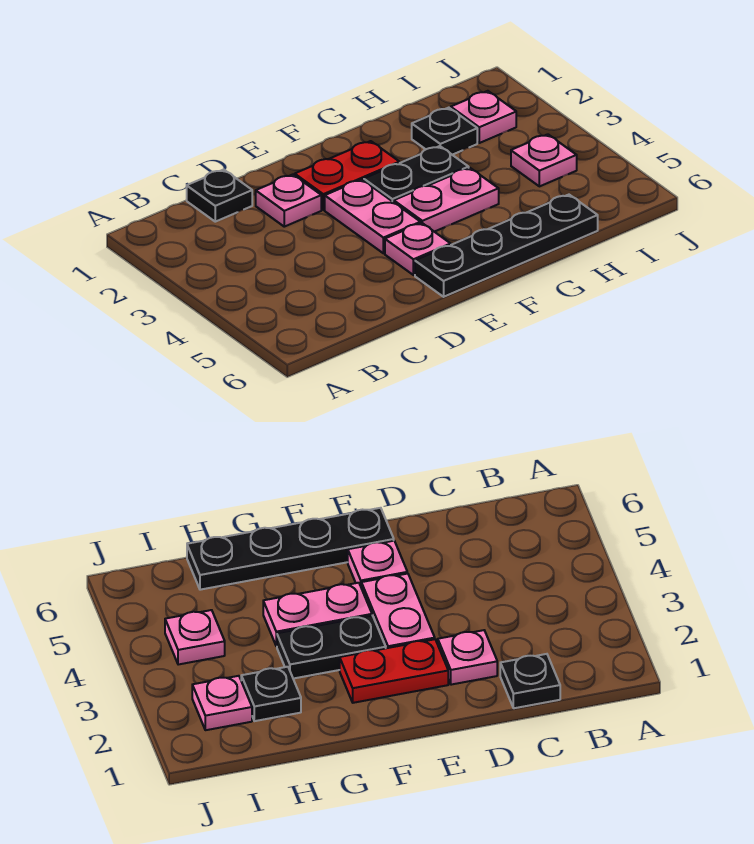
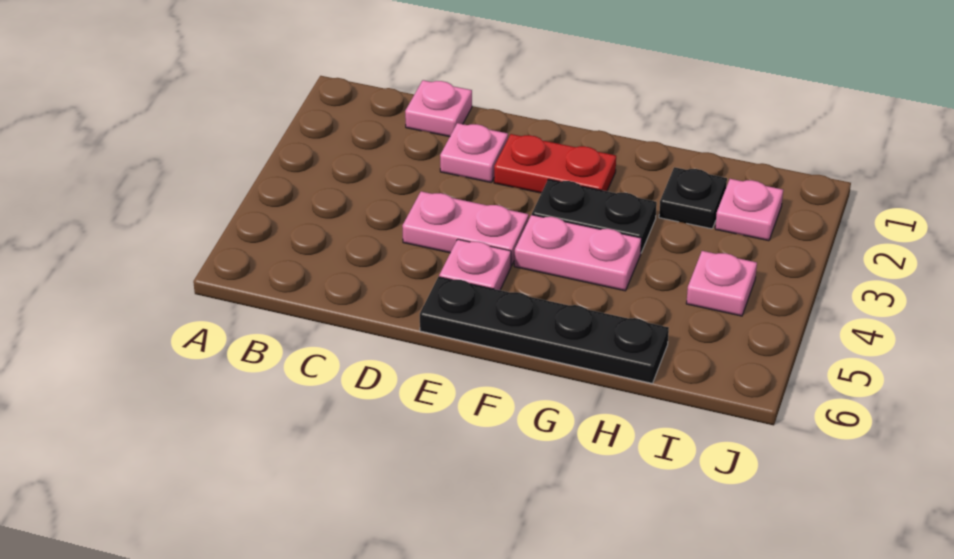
black plate C1 level 1 -> pink plate C1 level 1
pink plate E3:E4 level 1 -> pink plate D4:E4 level 1

